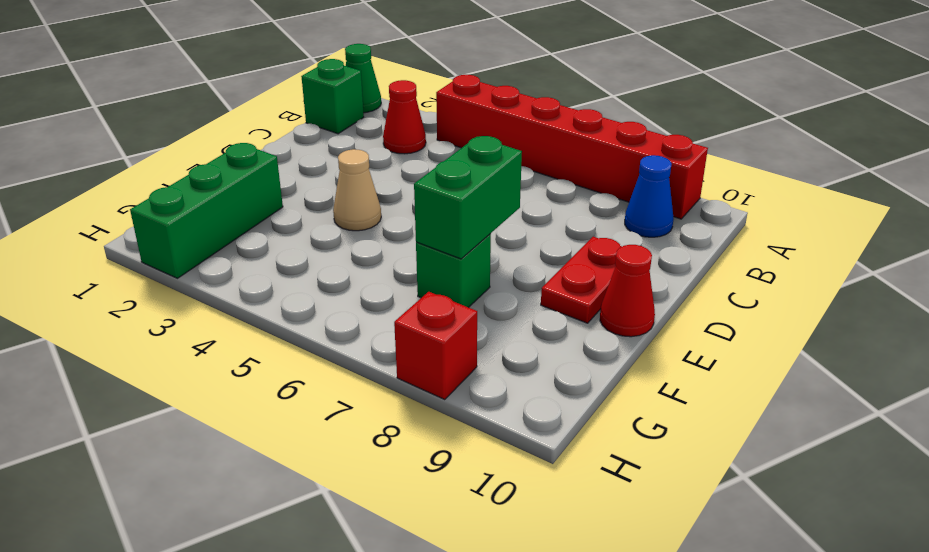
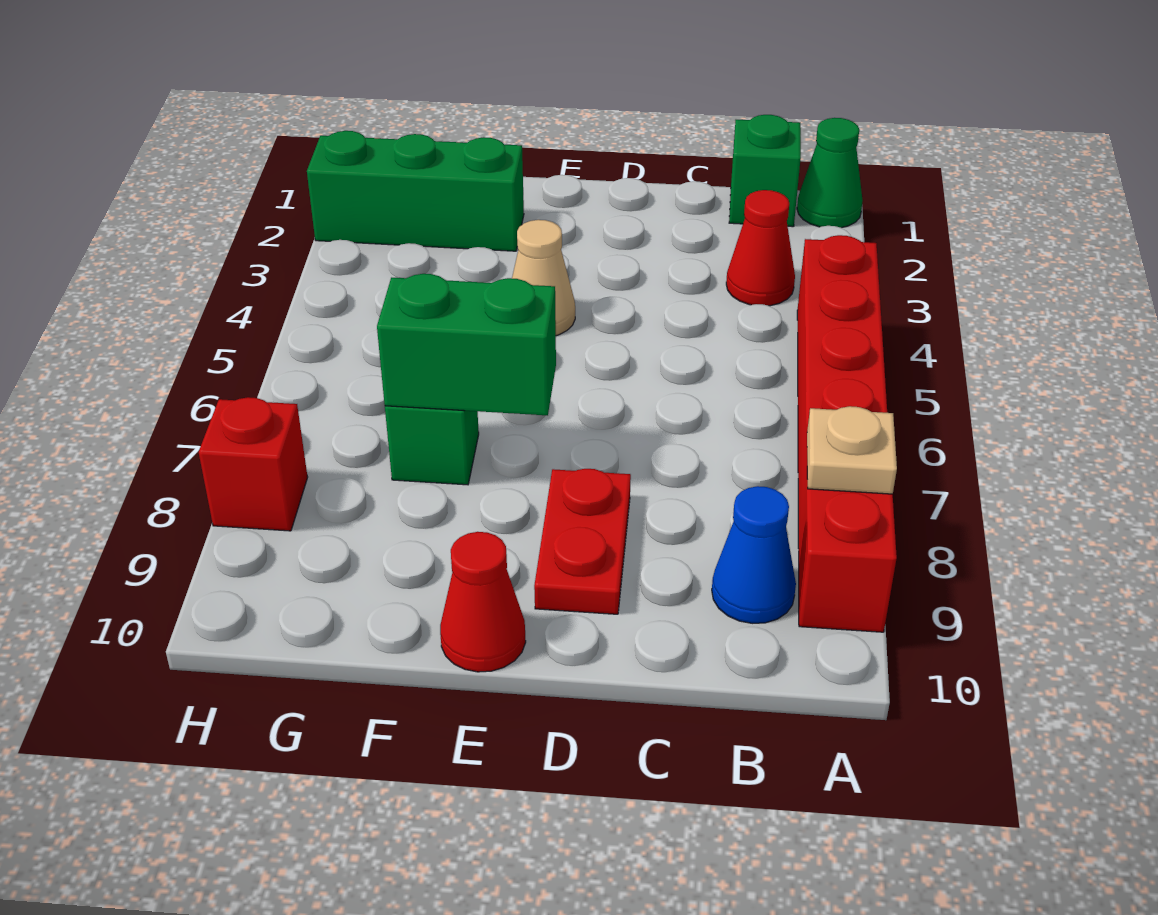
none -> tan plate A8 level 2
red plate D9:E9 level 1 -> red plate D8:D9 level 1

